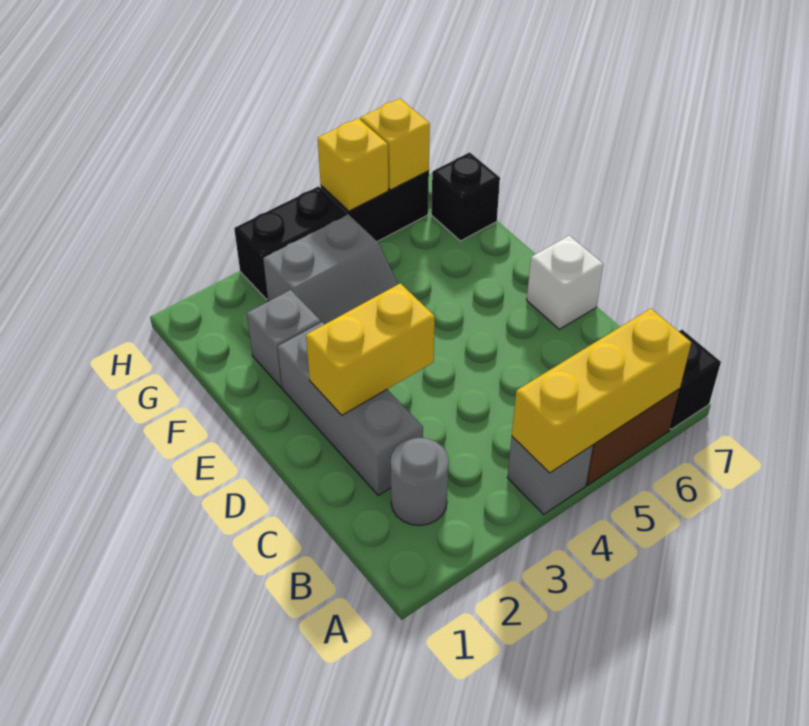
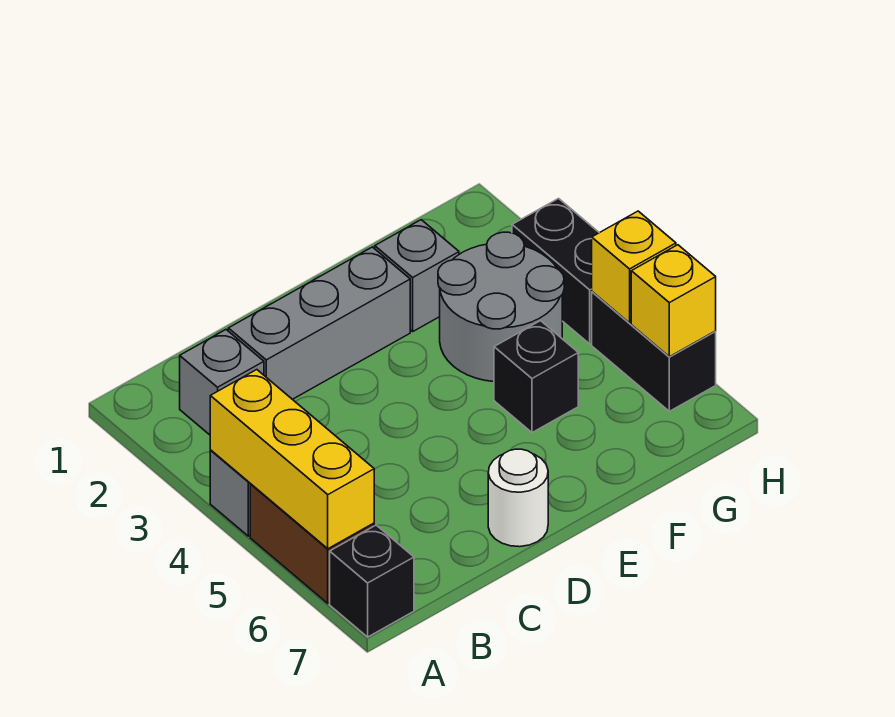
grey round brick B2 level 1 -> grey brick B2 level 1
yellow brick D2:D3 level 2 -> none
white brick D7 level 1 -> white round brick D7 level 1
grey slope F3:G4 level 1 top G -> grey round brick F3:G4 level 1
black brick G7 level 1 -> black brick F5 level 1

